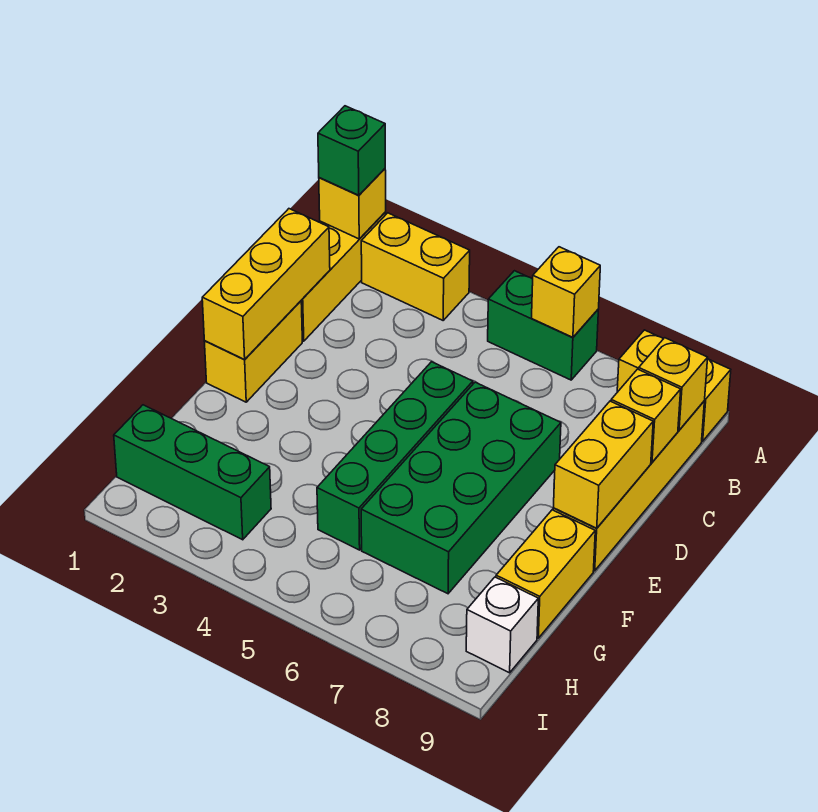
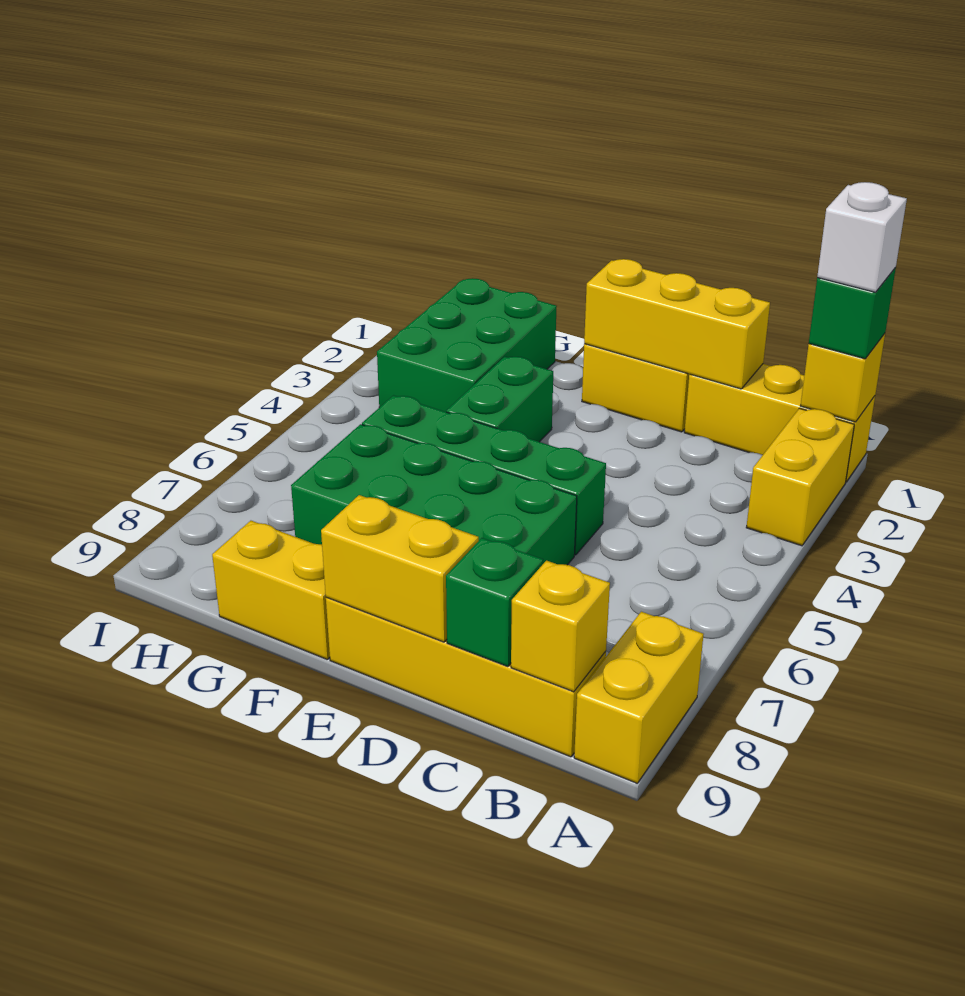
green brick A5:A6 level 1 -> green brick F3:F4 level 1
yellow brick A6 level 2 -> none
yellow brick C9 level 2 -> green brick C9 level 2
green brick H1:H3 level 1 -> green brick G1:H3 level 1
white brick H9 level 1 -> white brick A1 level 4

